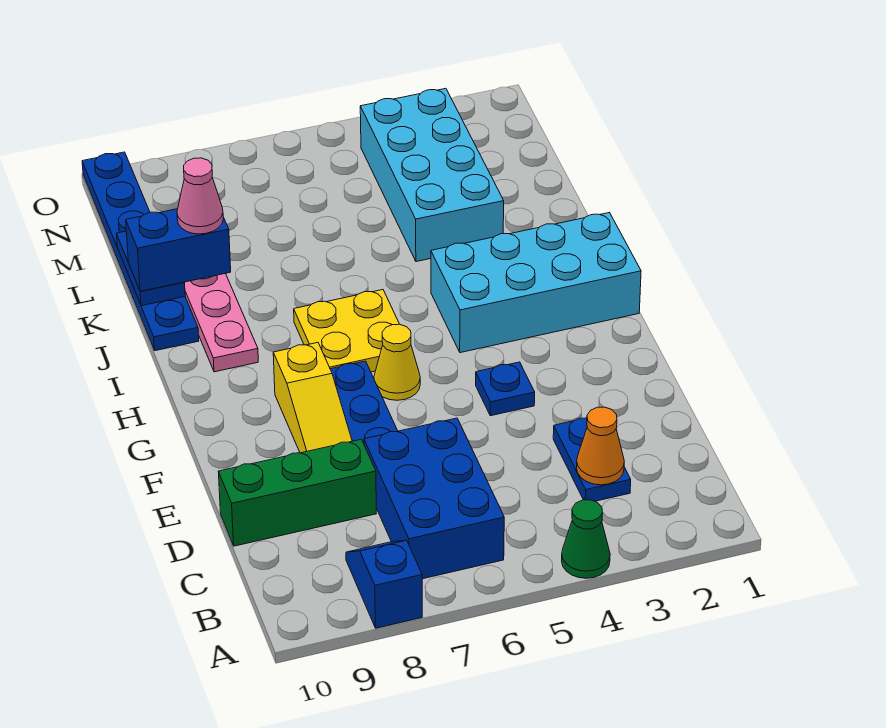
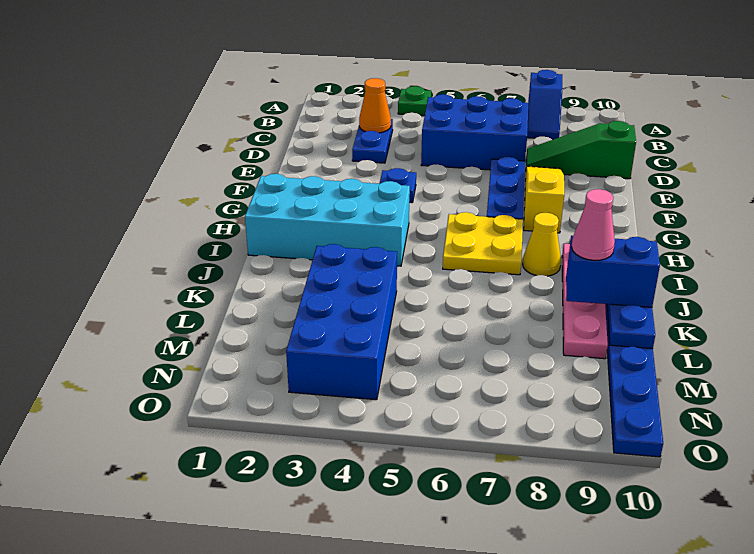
green cone A4 level 1 -> green plate A4 level 1
blue brick B6:D7 level 1 -> blue brick C5:D7 level 1
green brick D8:D10 level 1 -> green slope D8:D10 level 1 top 10
yellow cone G6 level 1 -> yellow cone I8 level 1
cyan brick K3:N4 level 1 -> blue brick K3:N4 level 1

